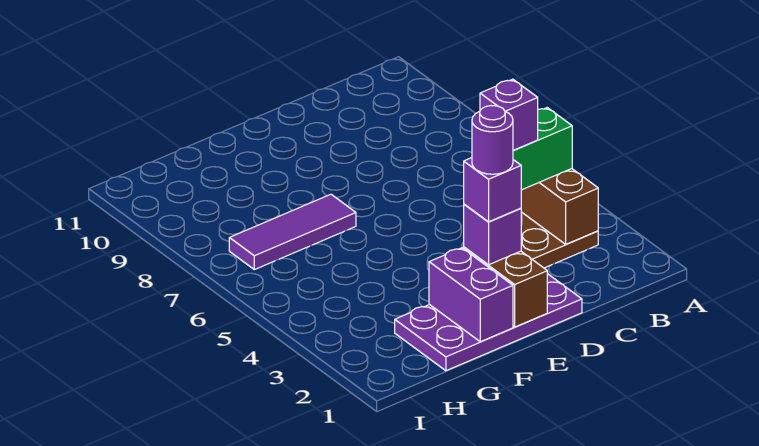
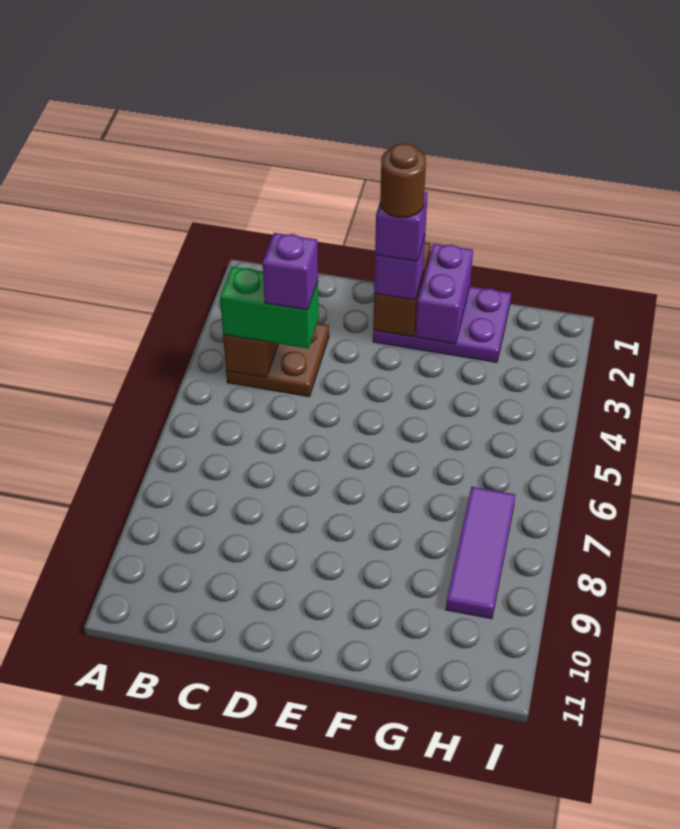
purple plate D1:G2 level 1 -> purple plate E1:G2 level 1
purple round brick E2 level 5 -> brown round brick E2 level 5
purple tile F7:H7 level 1 -> purple tile H7:H9 level 1

